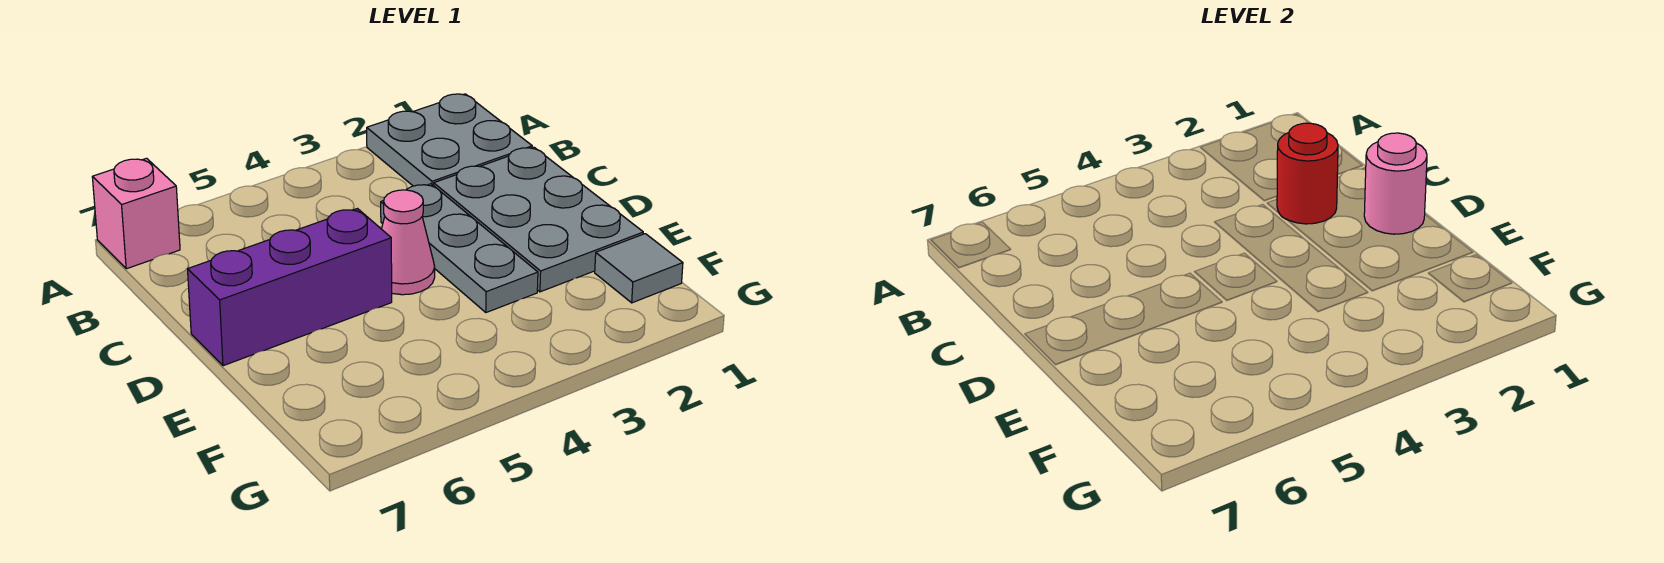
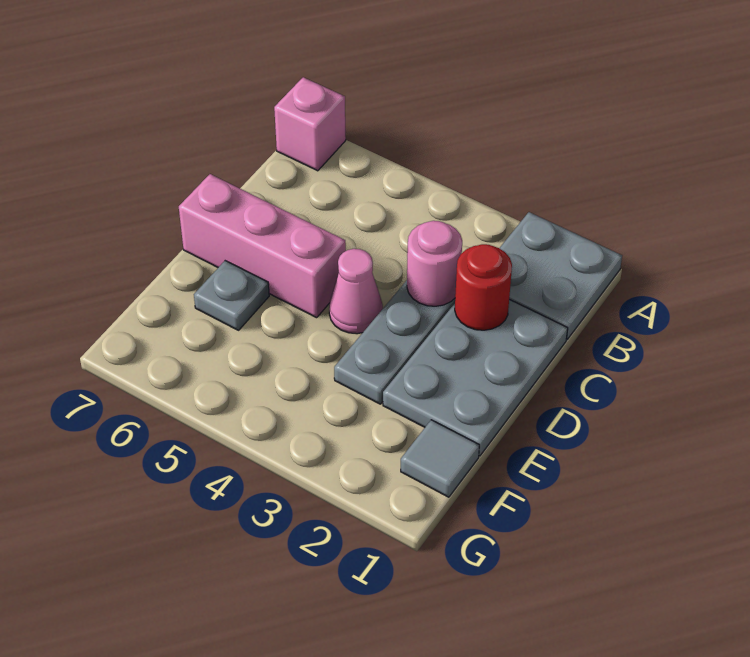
pink round brick D1 level 2 -> pink round brick C3 level 2
purple brick D5:D7 level 1 -> pink brick D5:D7 level 1
none -> grey plate E6 level 1

